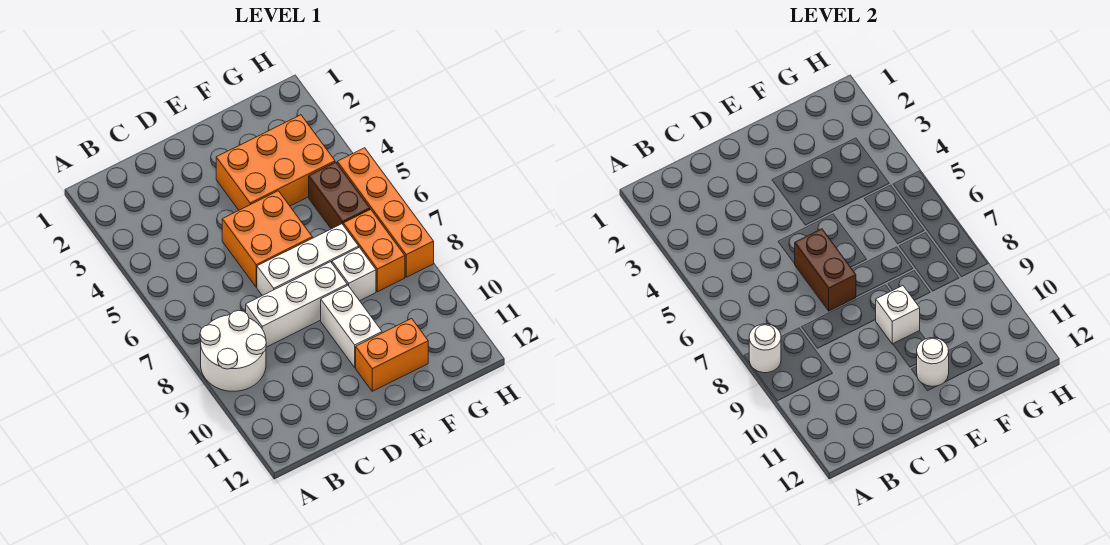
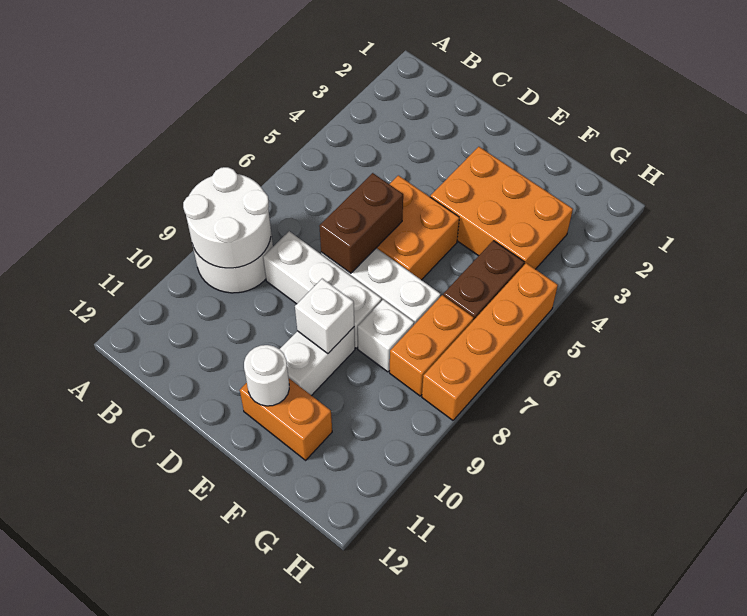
white round brick A8 level 2 -> white round brick A8:B9 level 2

